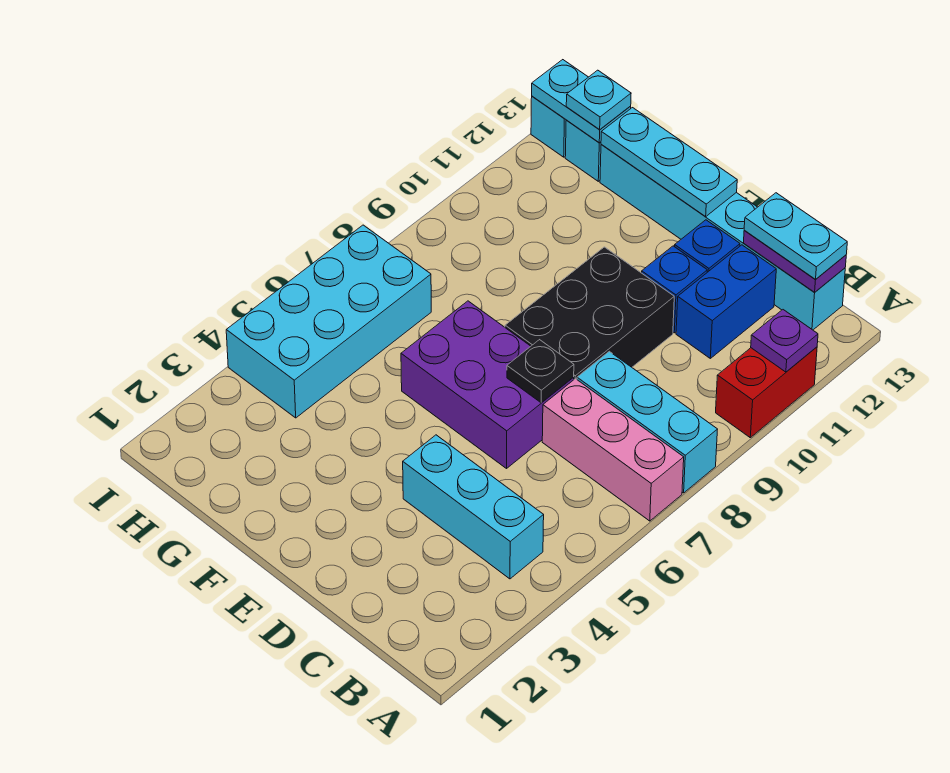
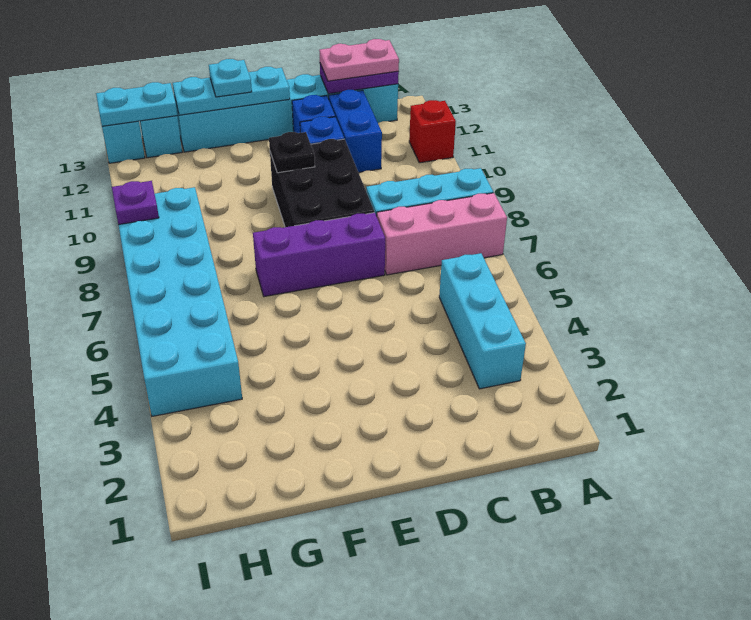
red brick A10:A11 level 1 -> red brick A11 level 1
purple plate A11 level 2 -> purple plate I9 level 2
cyan brick B4:D4 level 1 -> cyan brick B3:B5 level 1
cyan plate B13:C13 level 3 -> pink plate B13:C13 level 3
purple brick D6:F7 level 1 -> purple brick D7:F7 level 1
black plate D7 level 2 -> black plate E10 level 2
cyan brick H4:I7 level 1 -> cyan brick H4:I9 level 1
cyan plate H13 level 3 -> cyan plate F13 level 3

